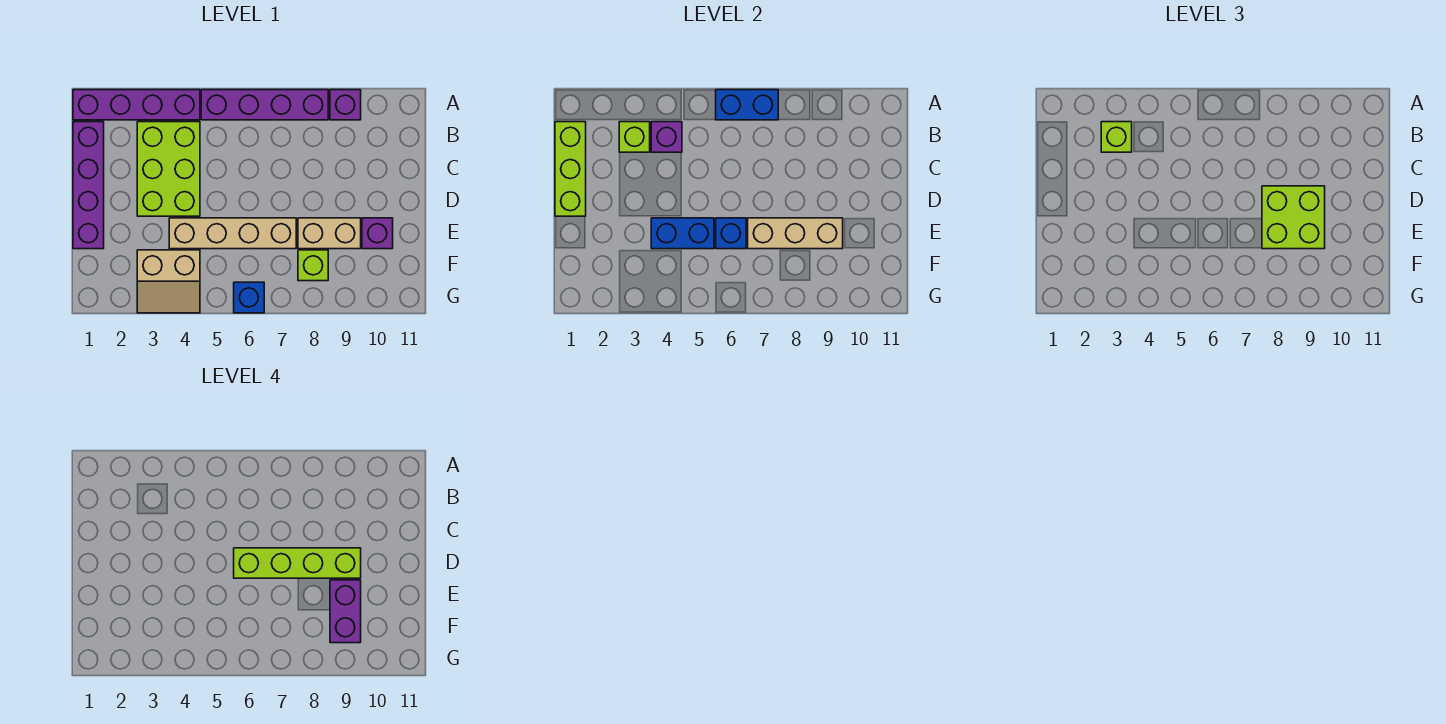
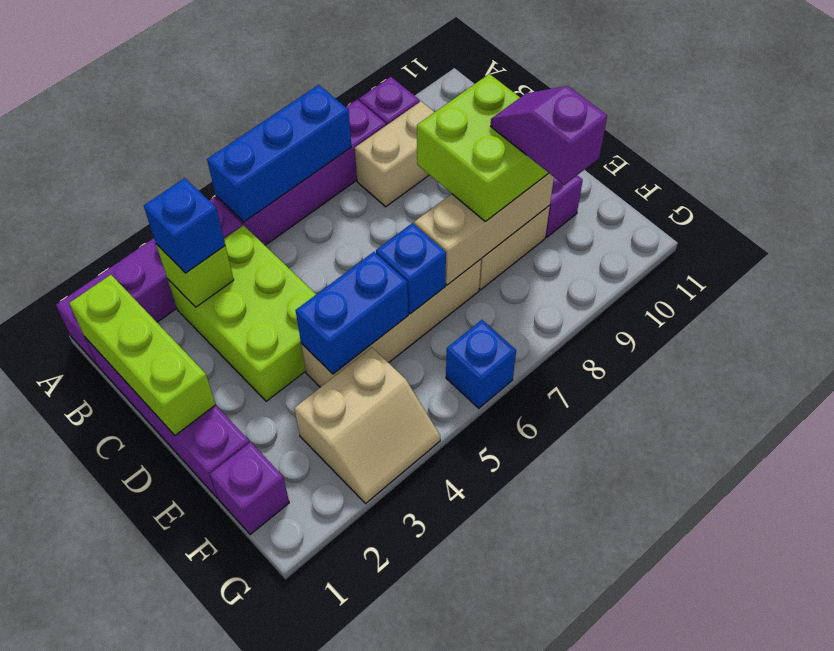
blue brick A6:A7 level 2 -> blue brick A5:A7 level 2
lime brick B3 level 3 -> blue brick B3 level 3
purple brick B4 level 2 -> purple brick F1 level 1
none -> tan brick B8:B9 level 1
lime brick D6:D9 level 4 -> none
purple brick E9:F9 level 4 -> purple slope E9:F9 level 4 top F
lime brick F8 level 1 -> none

